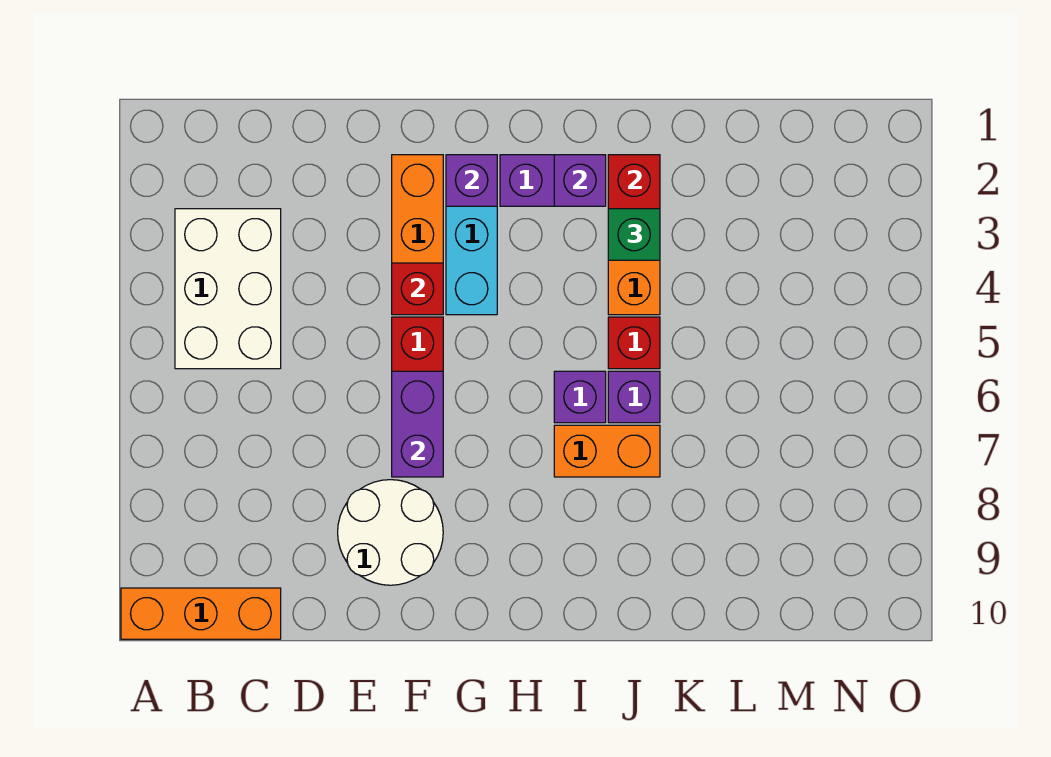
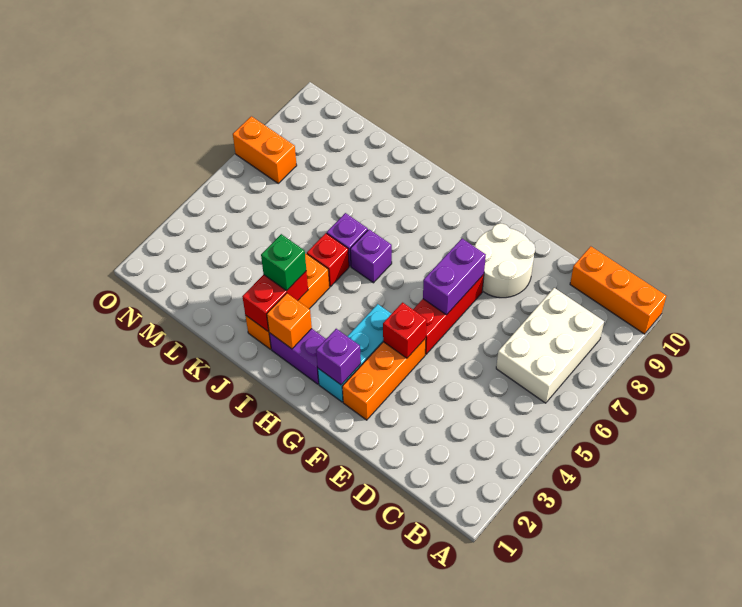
white brick B3:C5 level 1 -> white brick B6:C8 level 1
purple brick I2 level 2 -> orange brick I2 level 2
orange brick I7:J7 level 1 -> orange brick N7:O7 level 1

